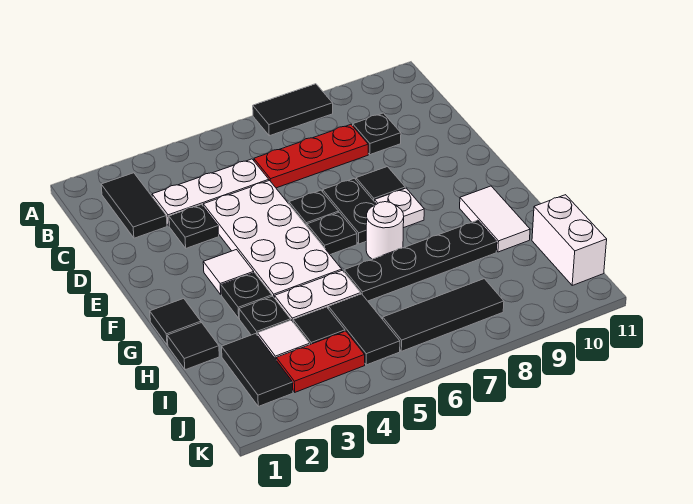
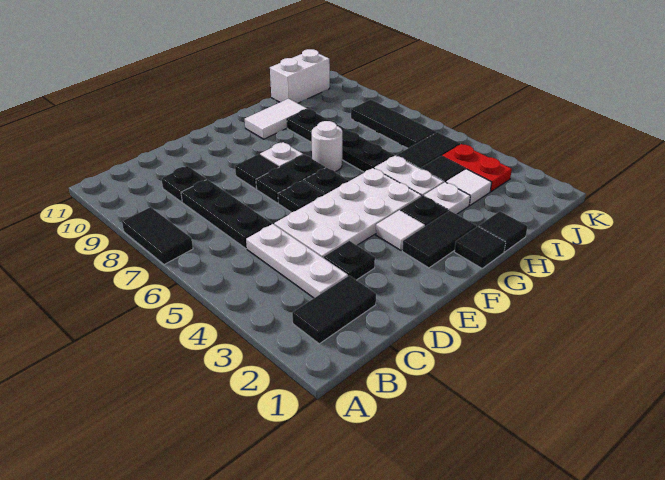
red plate C6:C8 level 1 -> black plate C6:C8 level 1
black plate H3 level 1 -> white plate H3 level 1
black tile I2:J2 level 1 -> black tile F2:G2 level 1

